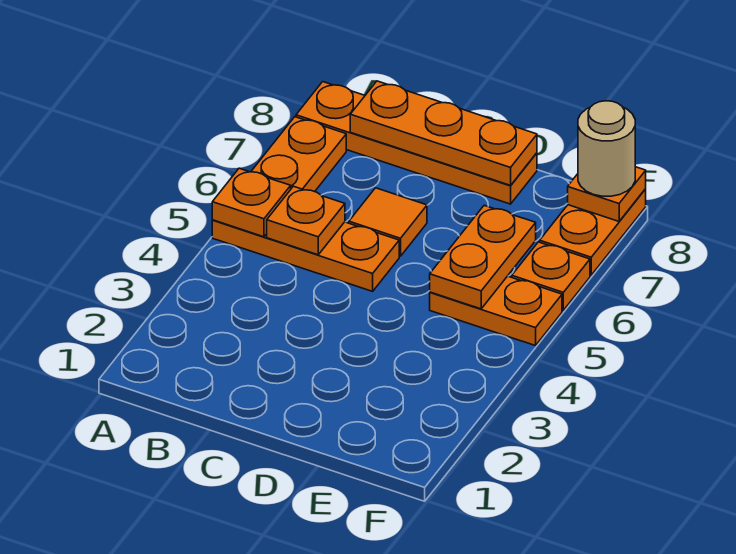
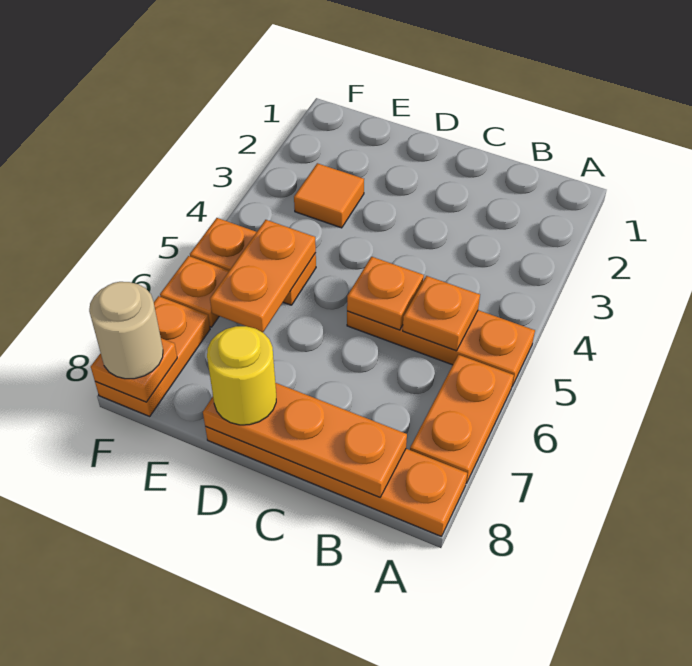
orange plate A5 level 2 -> orange plate C5 level 2
orange tile C6 level 1 -> orange tile E3 level 1
none -> yellow round brick D8 level 3

